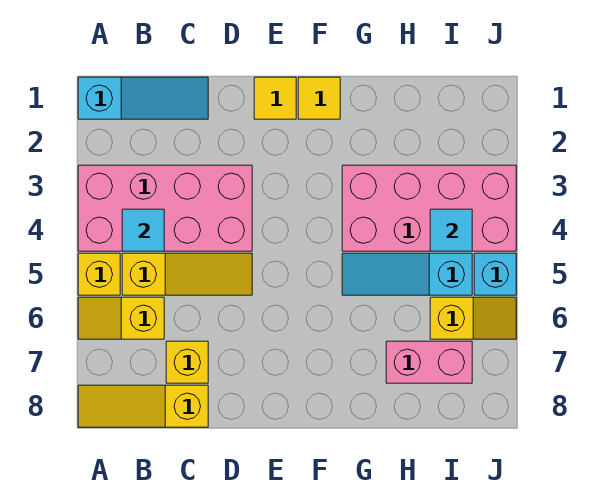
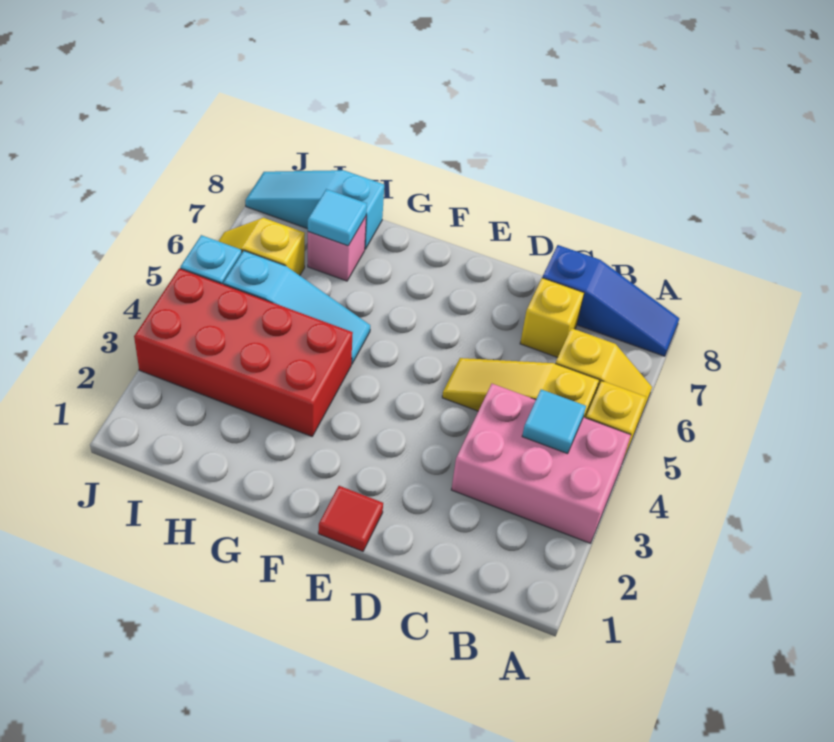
cyan slope A1:C1 level 1 top A -> cyan slope H8:J8 level 1 top H
pink brick A3:D4 level 1 -> pink brick A3:C4 level 1
yellow slope A8:C8 level 1 top C -> blue slope A8:C8 level 1 top C
yellow tile E1 level 1 -> red tile E1 level 1
yellow tile F1 level 1 -> none
pink brick G3:J4 level 1 -> red brick G3:J4 level 1
pink brick H7:I7 level 1 -> pink brick H7 level 1
cyan tile I4 level 2 -> cyan tile H7 level 2

